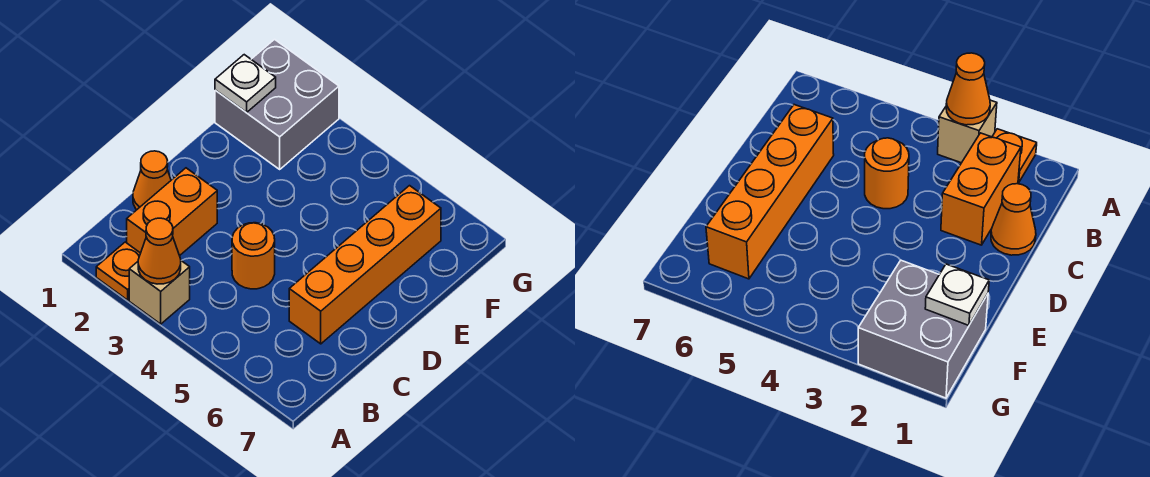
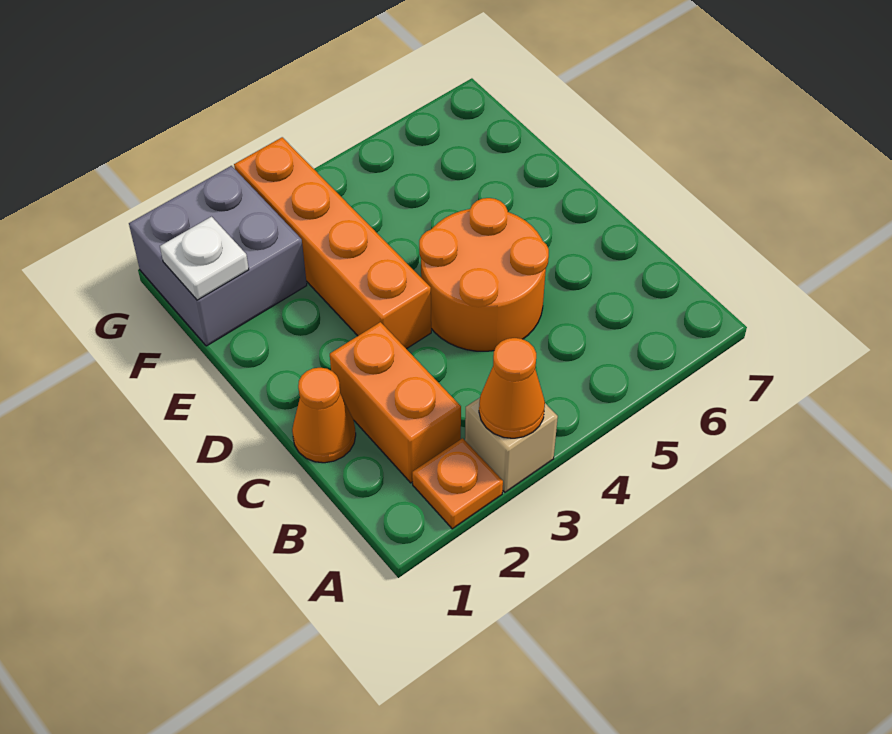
orange round brick C4 level 1 -> orange round brick C4:D5 level 1
orange brick C6:F6 level 1 -> orange brick D3:G3 level 1

